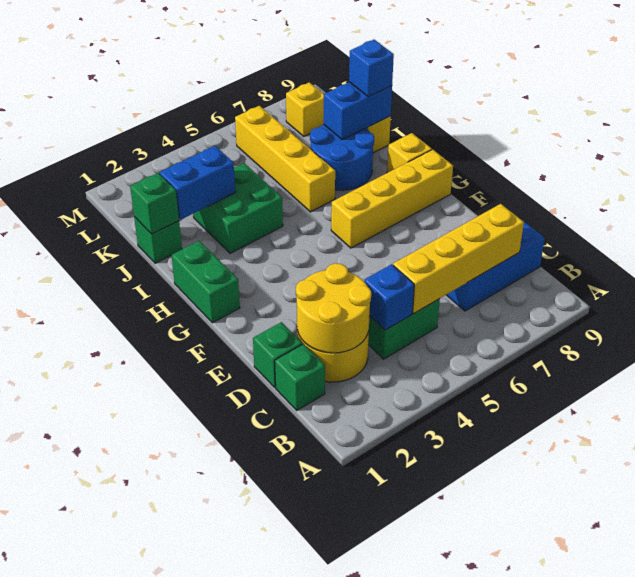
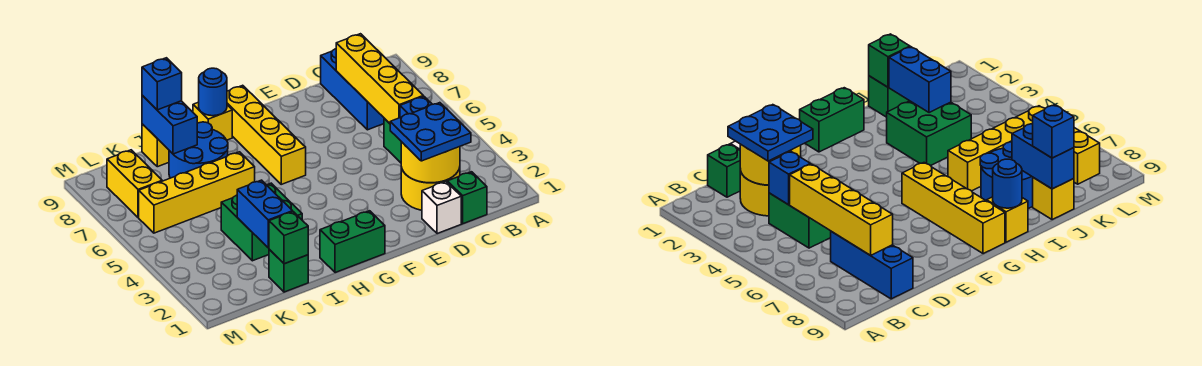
none -> blue plate C2:D3 level 3
green brick D1 level 1 -> white brick D1 level 1
none -> blue round brick H9 level 2
yellow brick L8 level 1 -> yellow brick L7:L8 level 1

